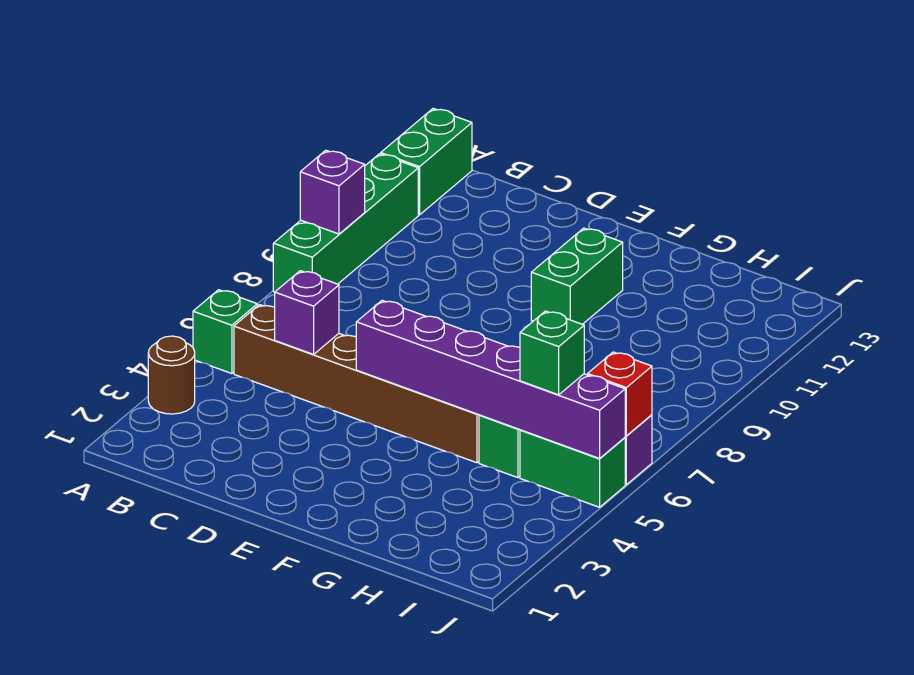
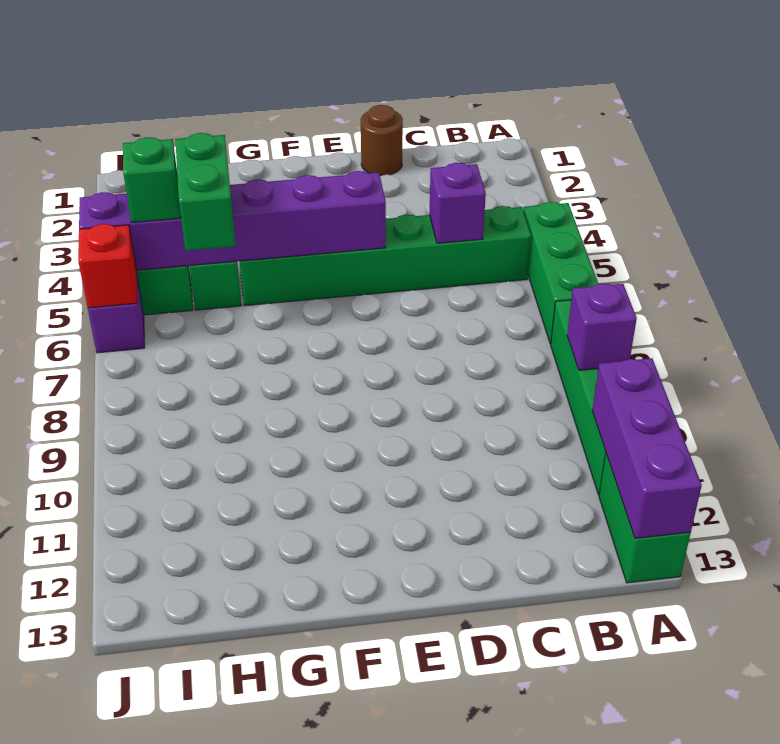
brown round brick A3 level 1 -> brown round brick D1 level 1
green brick A5 level 1 -> green brick A5:A7 level 1
none -> purple brick A11:A13 level 2
brown brick B5:G5 level 1 -> green brick B5:G5 level 1
green brick F10:F11 level 1 -> green brick H5:H6 level 3

